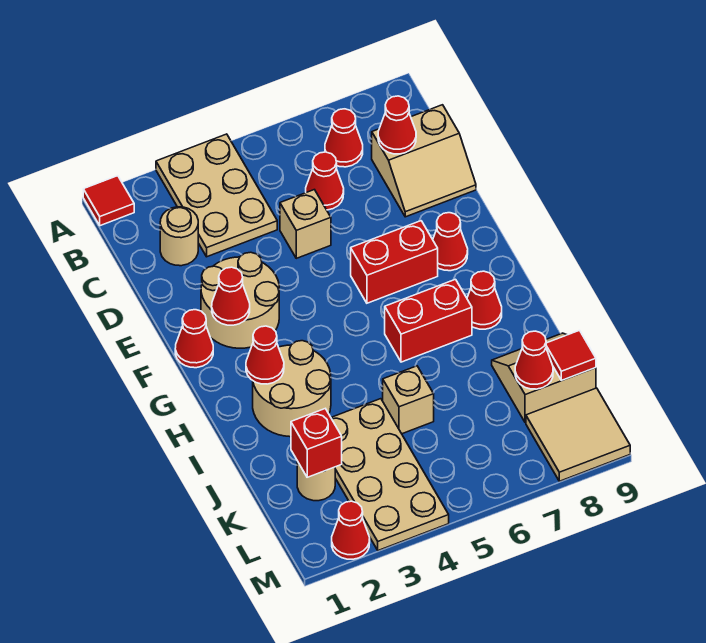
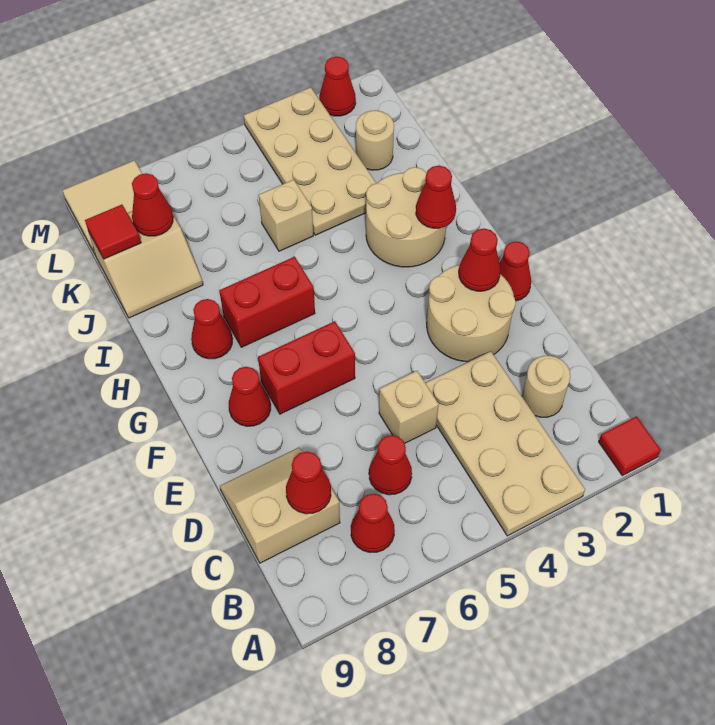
tan plate A3:C4 level 1 -> tan plate A3:D4 level 1
red brick K2 level 2 -> none

